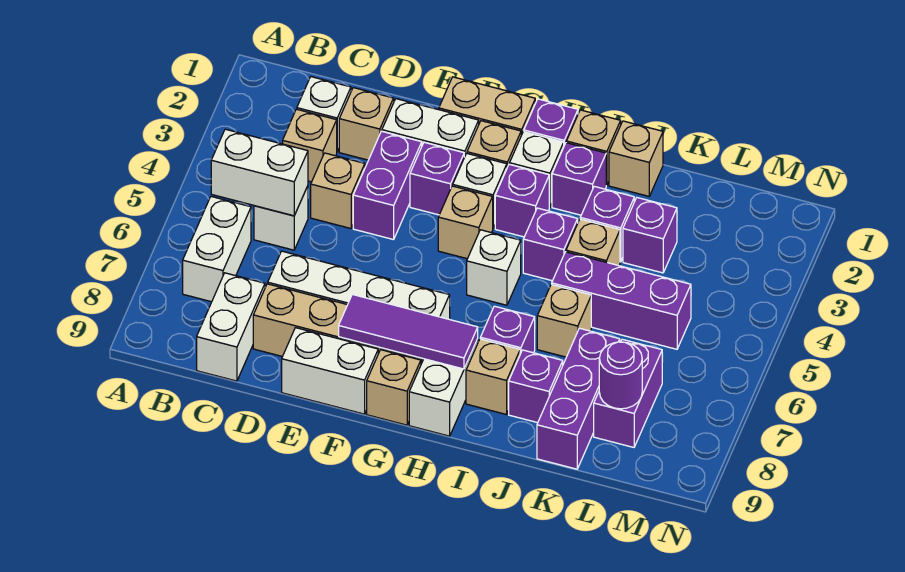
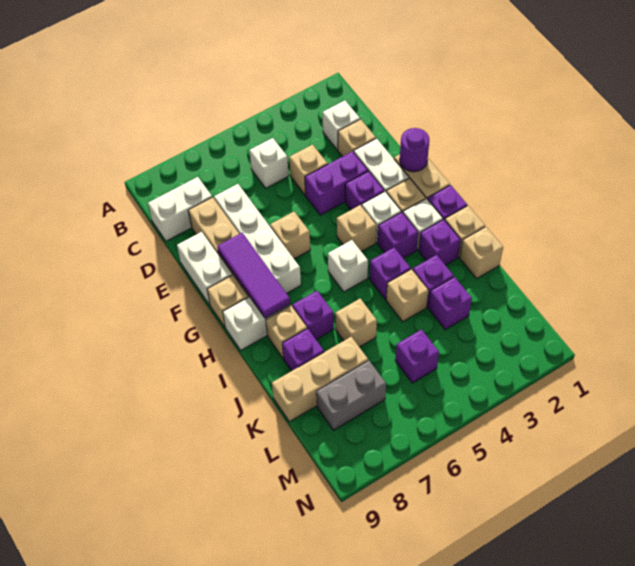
white brick B5:C5 level 2 -> none
white brick B6:B7 level 1 -> none
tan brick C3 level 1 -> tan brick F6 level 1
purple brick J5:L5 level 1 -> purple brick L5 level 1
purple brick K7:K9 level 1 -> tan brick K7:K9 level 1
purple brick L7:L8 level 1 -> grey brick L7:L8 level 1
purple round brick L8 level 2 -> purple round brick F1 level 2

